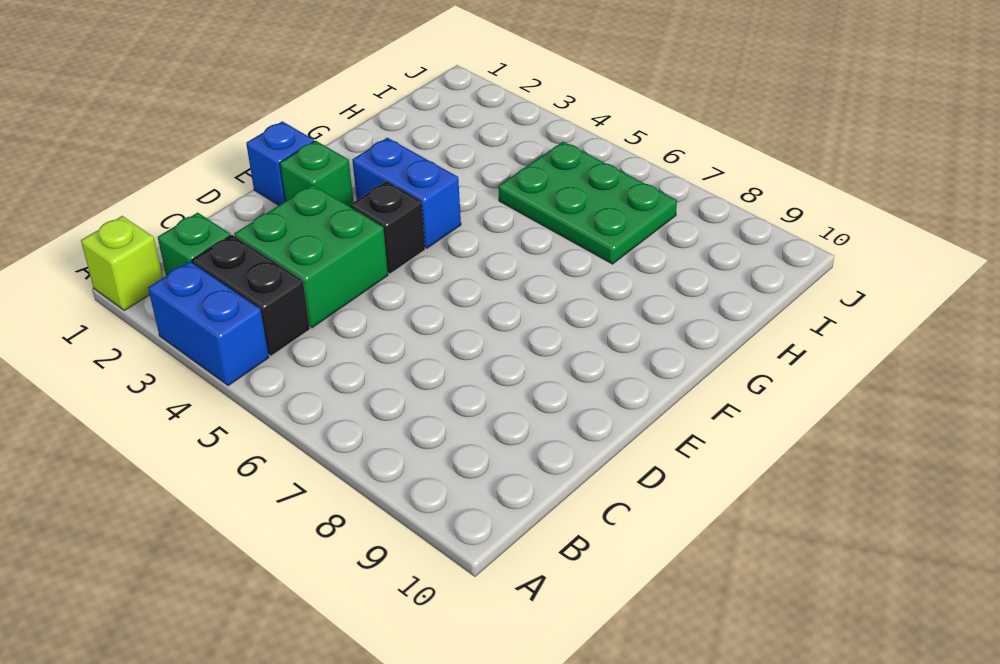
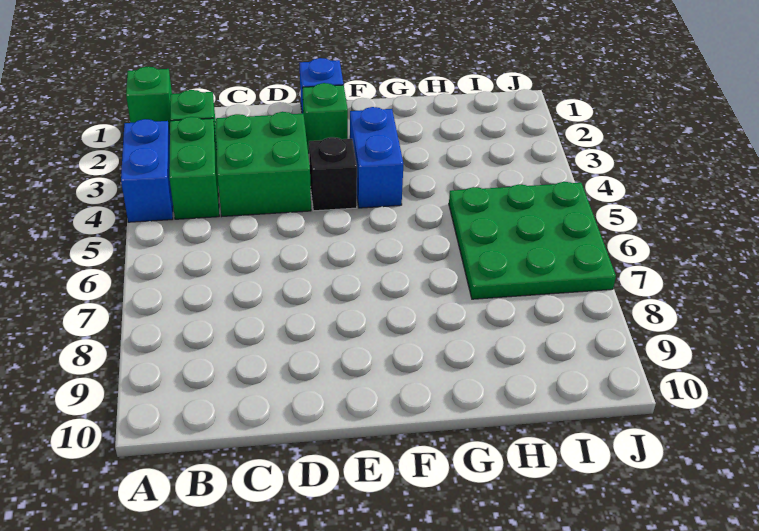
lime brick A1 level 1 -> green brick A1 level 1
black brick B3:B4 level 1 -> green brick B3:B4 level 1
green plate H5:I7 level 1 -> green plate H5:J7 level 1

